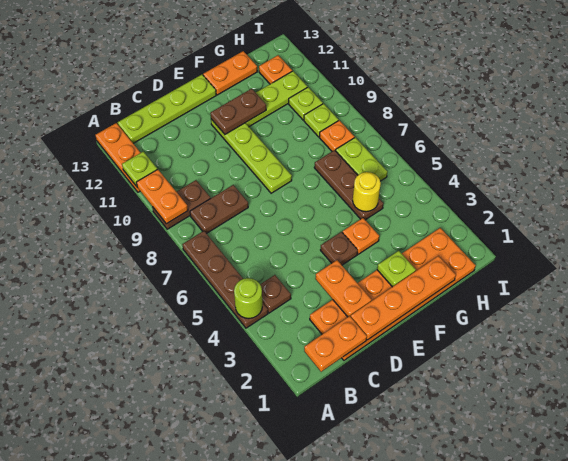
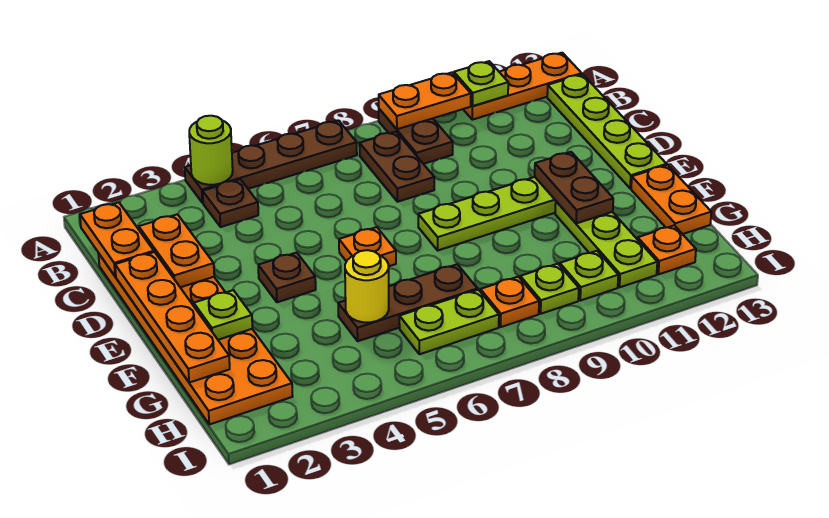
orange plate D2:D3 level 2 -> orange plate C2:D2 level 2
orange plate F4 level 1 -> orange plate E6 level 1

